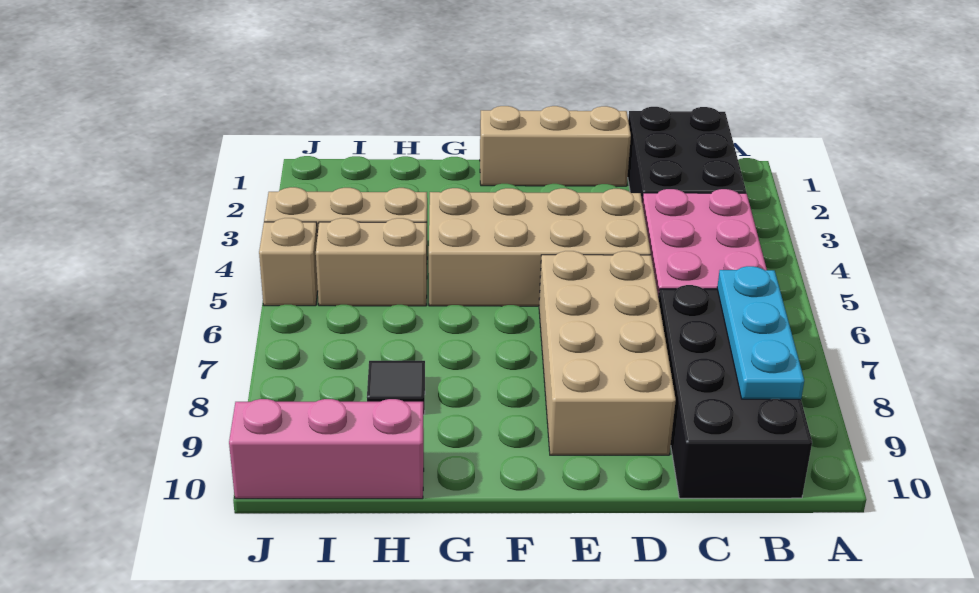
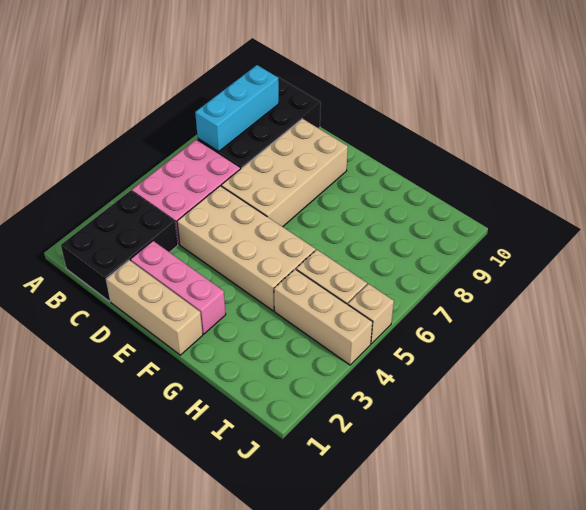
cyan plate B7:B9 level 2 -> cyan brick B7:B9 level 2
black tile H8 level 1 -> none
pink brick H10:J10 level 1 -> pink brick D2:F2 level 1

